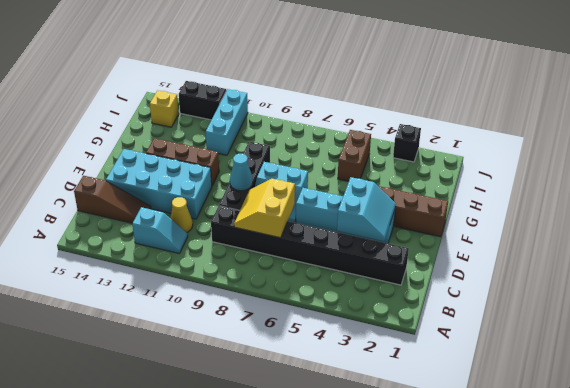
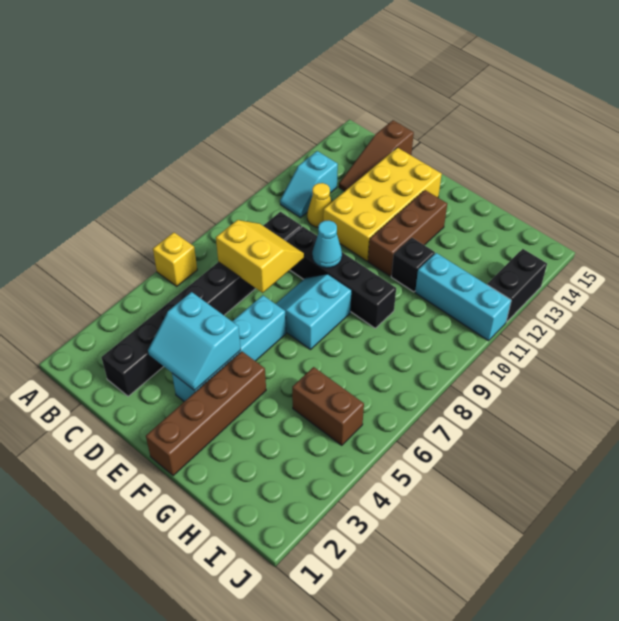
cyan brick D11:E14 level 1 -> yellow brick D11:E14 level 1
yellow brick I14 level 1 -> yellow brick A6 level 1
black brick J3 level 1 -> black brick G11 level 1

